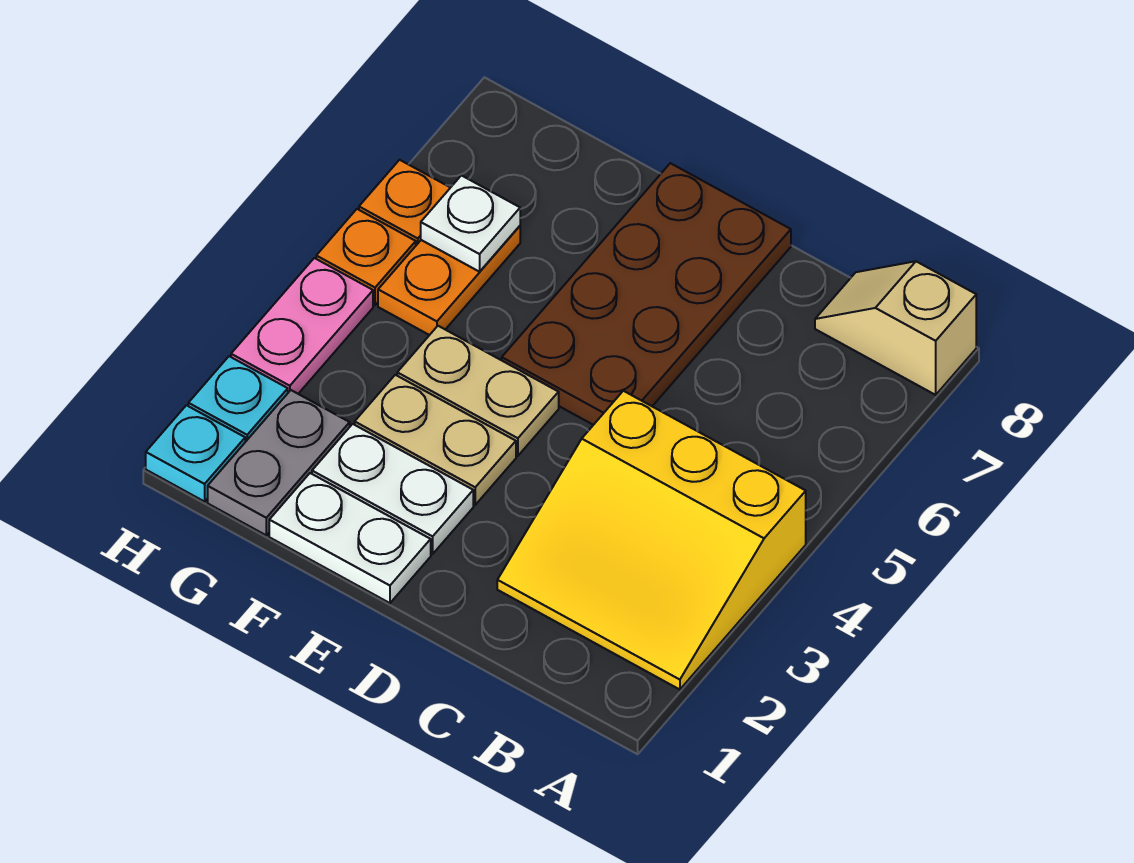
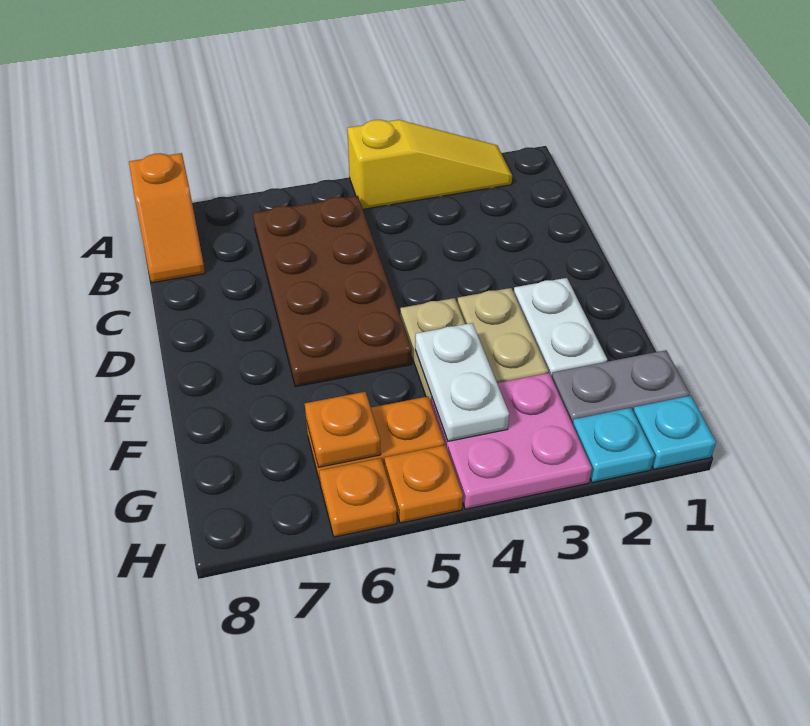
yellow slope A2:C4 level 1 top 4 -> yellow slope A2:A4 level 1 top 4
tan slope A8:B8 level 1 top A -> orange slope A8:B8 level 1 top A
brown plate D5:E8 level 1 -> brown plate B5:E6 level 1
white plate E1:F1 level 1 -> white plate F4:G4 level 2
white plate G6 level 2 -> orange plate G6 level 2
pink plate H3:H4 level 1 -> pink plate G3:H4 level 1

